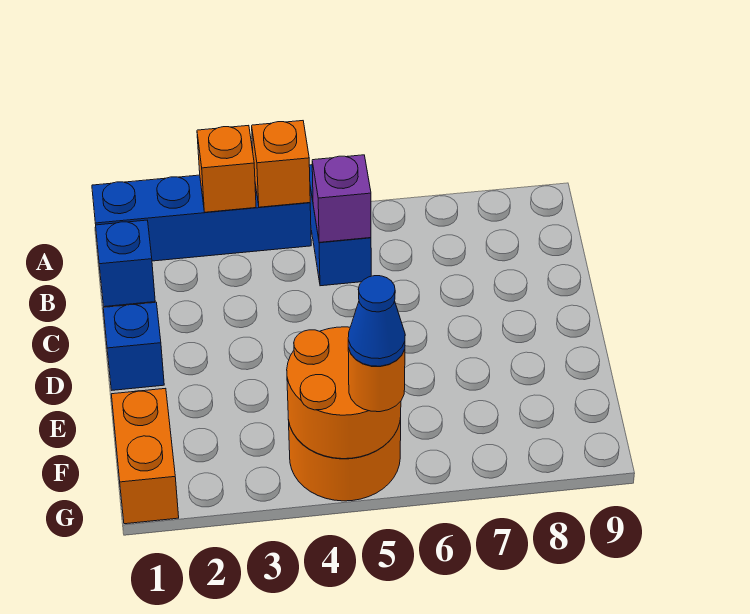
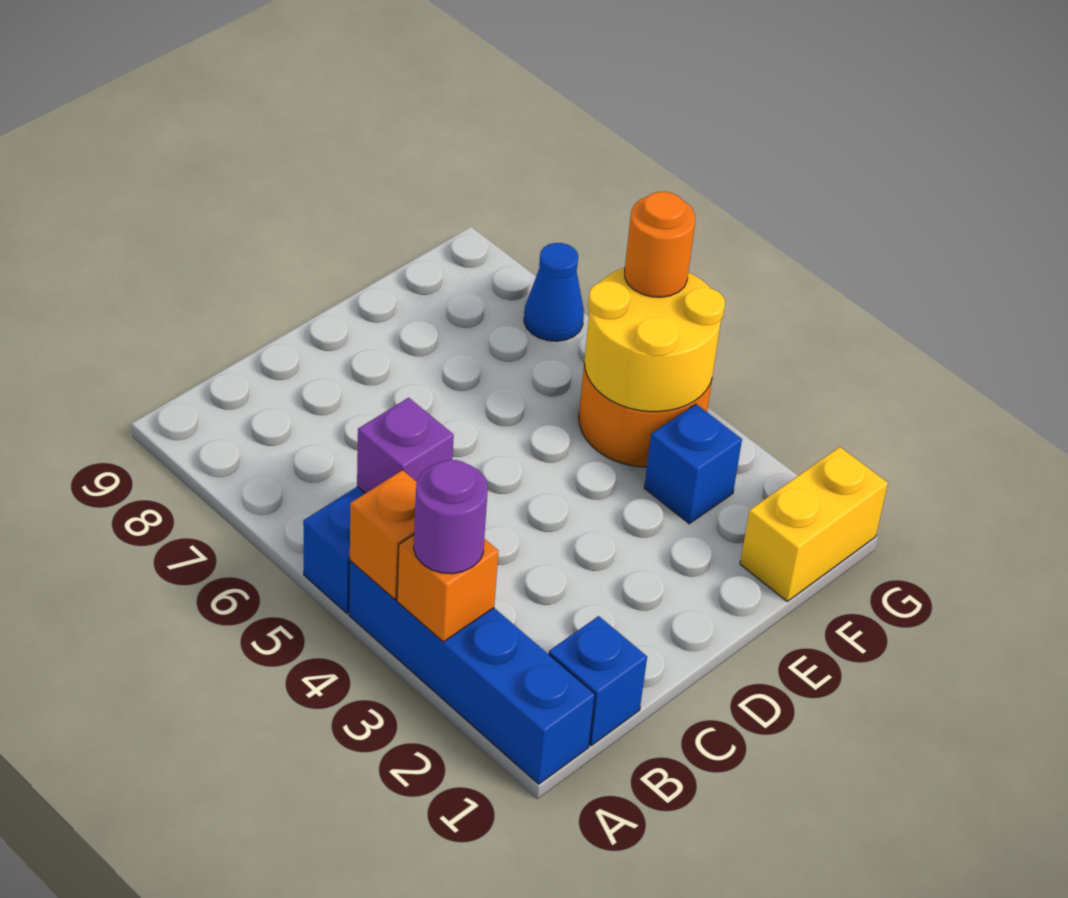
none -> purple round brick A3 level 3
blue brick D1 level 1 -> blue brick F3 level 1
orange brick F1:G1 level 1 -> yellow brick F1:G1 level 1
orange round brick F4:G5 level 2 -> yellow round brick F4:G5 level 2
blue cone G5 level 4 -> blue cone G7 level 1

